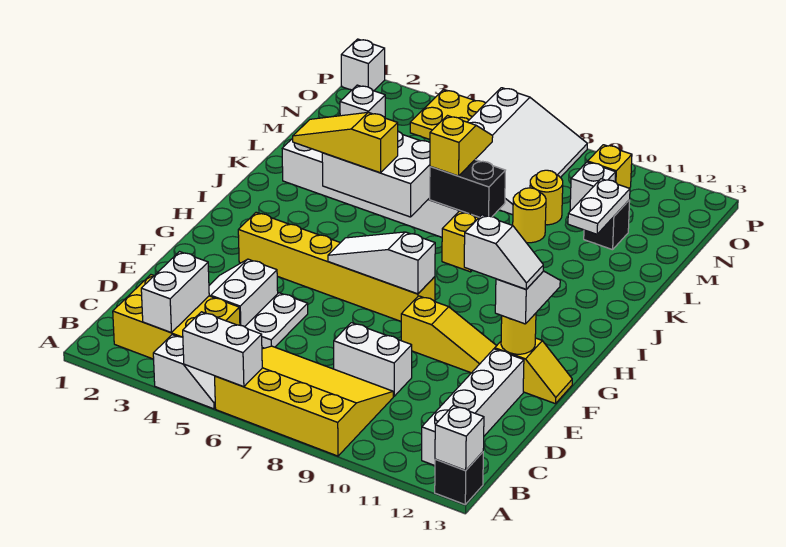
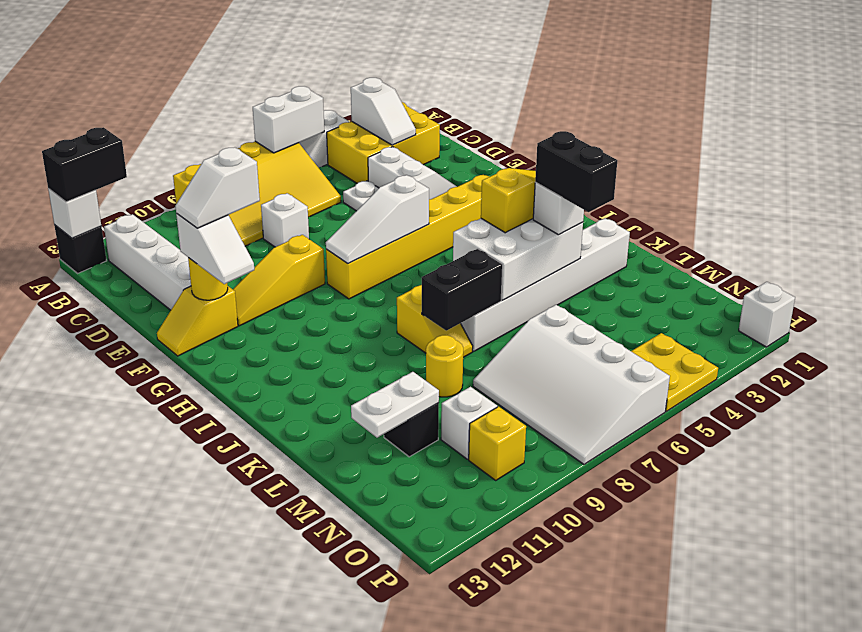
none -> black brick A12:A13 level 3
white brick B3:C3 level 2 -> white slope B3:C3 level 2 top B
white brick D8:D9 level 1 -> white brick D8 level 1
white slope G6:G8 level 2 top 8 -> white slope G6:G8 level 2 top 6
none -> black brick K4:L4 level 4
yellow slope K7:L7 level 3 top K -> none
white plate L11:M11 level 2 -> white plate M11:M12 level 2
yellow round brick M9 level 1 -> none

